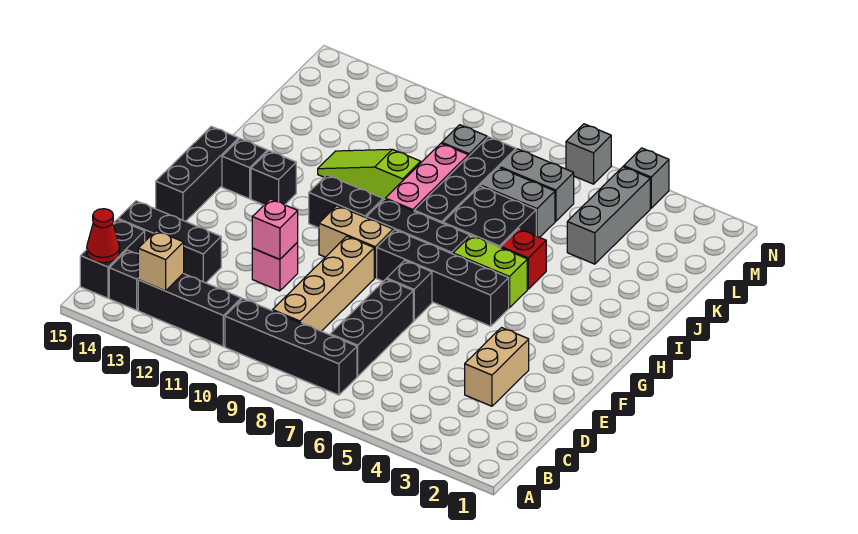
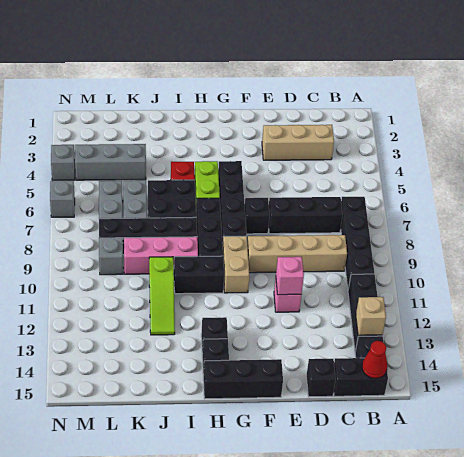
tan brick D3:E3 level 1 -> tan brick C3:E3 level 1
black brick D13:D15 level 1 -> black brick D15 level 1
black brick H10:H11 level 1 -> black brick H10:I10 level 1

